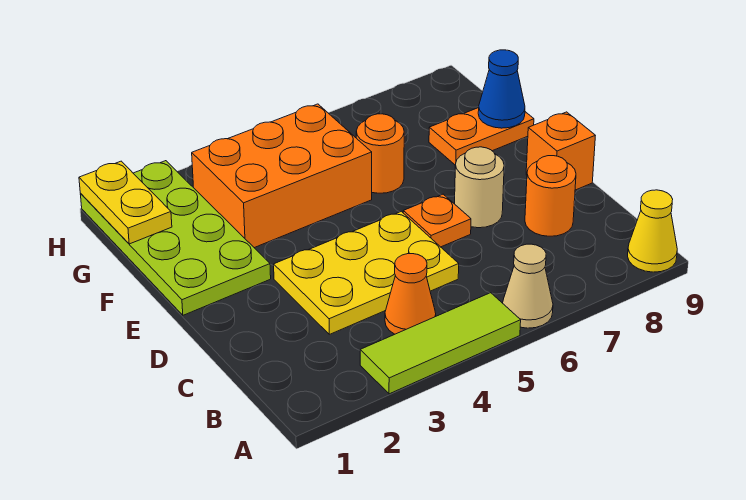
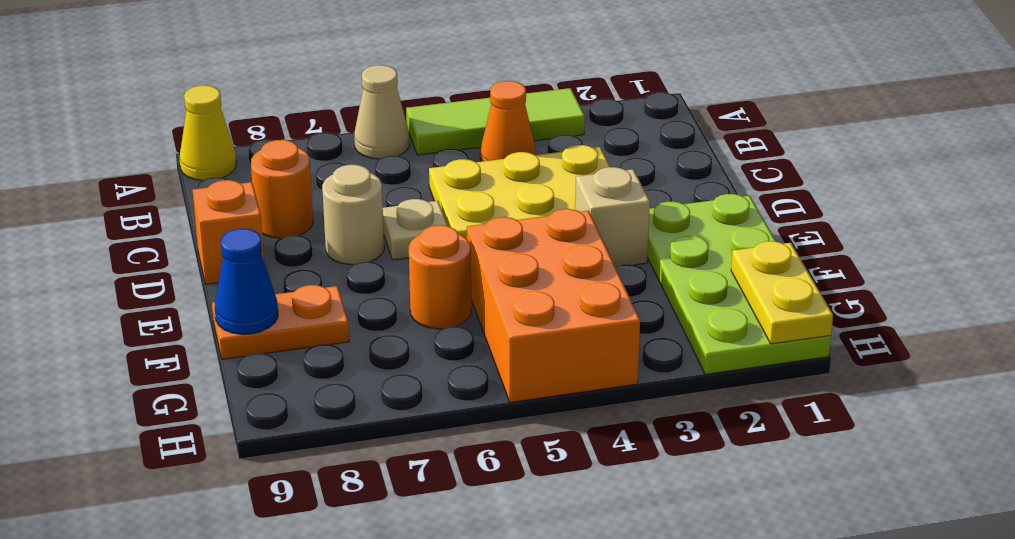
orange plate D6 level 1 -> tan plate D6 level 1
none -> tan brick E3 level 1
orange brick F3:G5 level 1 -> orange brick F4:H5 level 1

